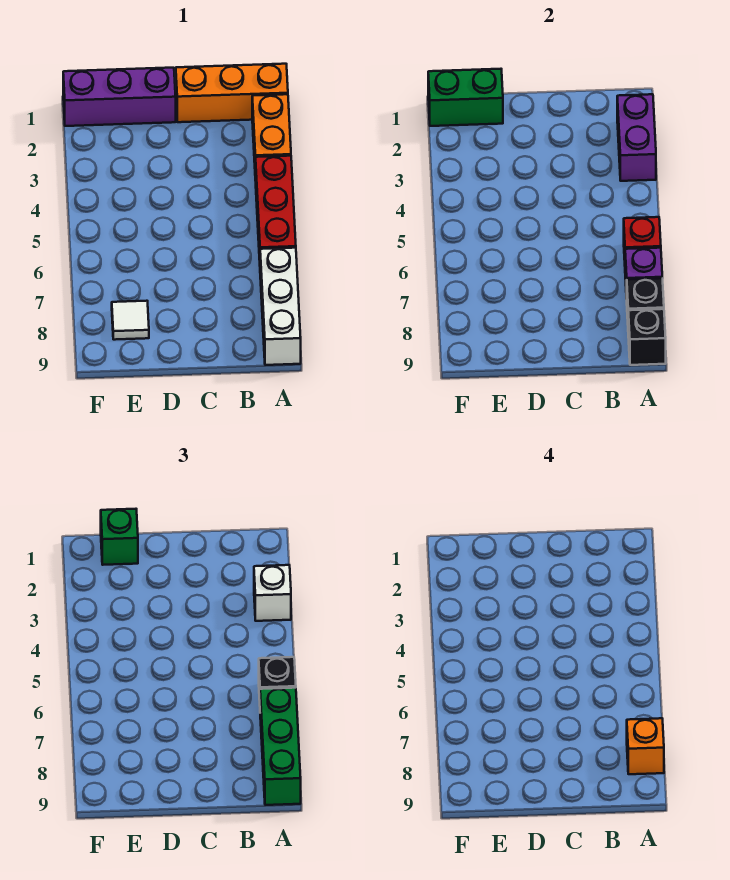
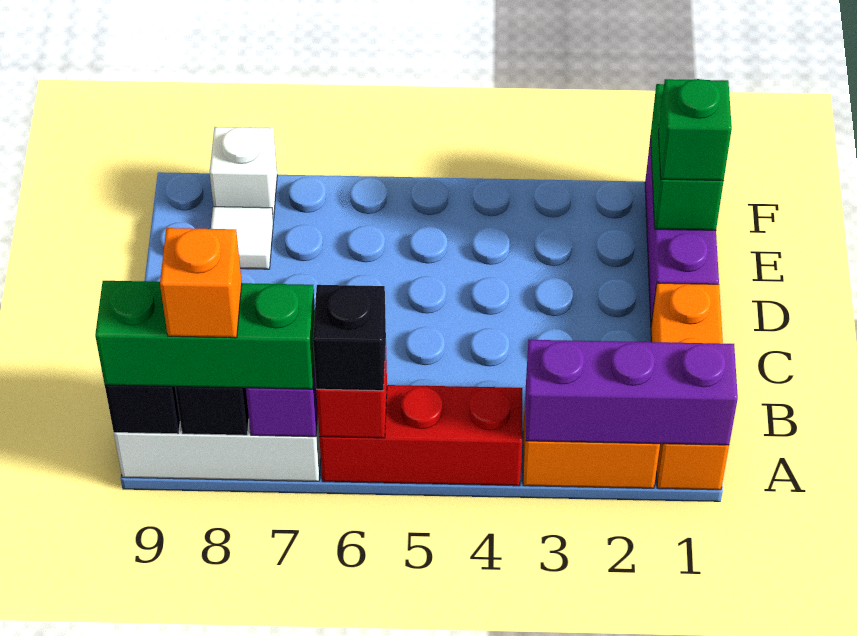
purple brick A2:A3 level 2 -> purple brick A1:A3 level 2
white brick A3 level 3 -> white brick F8 level 1

